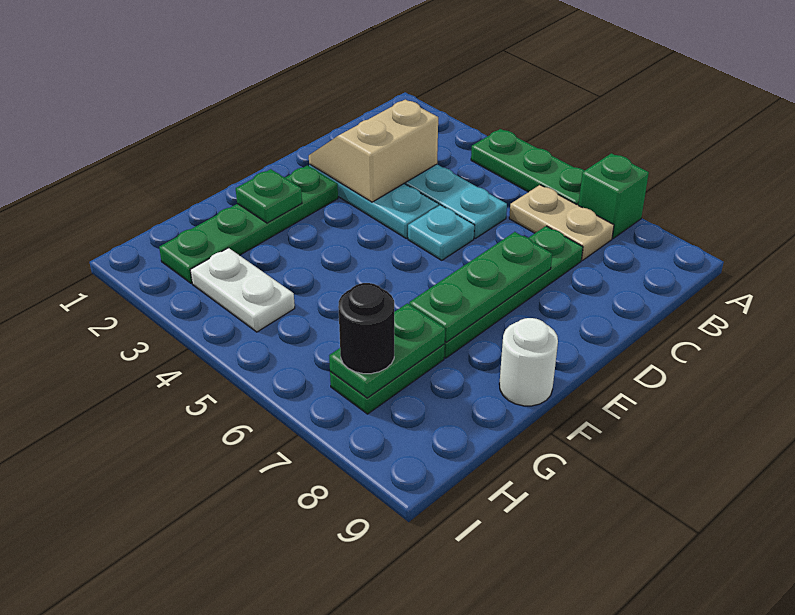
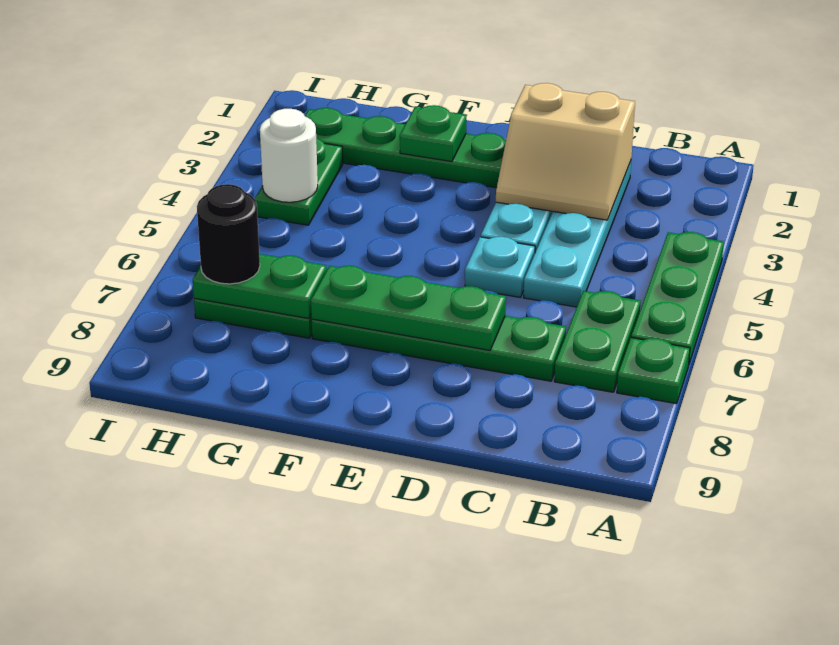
green brick A7 level 1 -> green plate A7 level 1
tan plate B6:B7 level 1 -> green plate B6:B7 level 1
tan slope C2:D3 level 2 top 3 -> tan slope C2:D3 level 2 top 2
white round brick F9 level 1 -> white round brick H4 level 2
white plate H3:H4 level 1 -> green plate H3:H4 level 1

